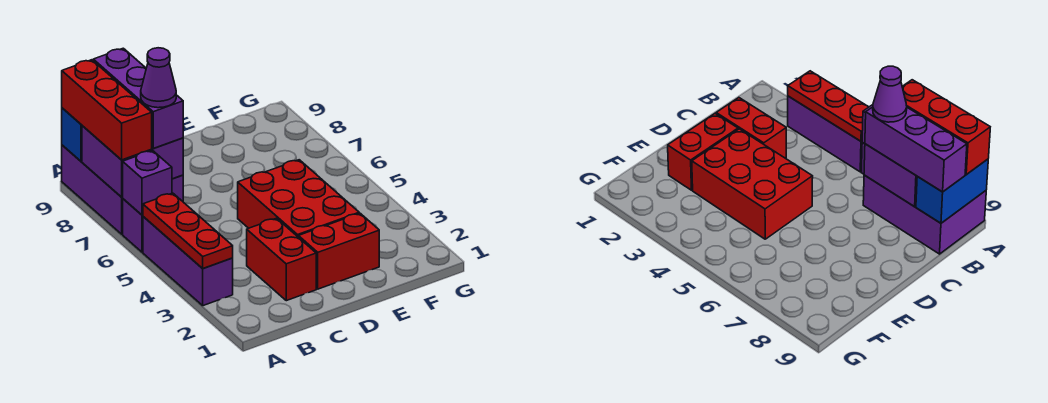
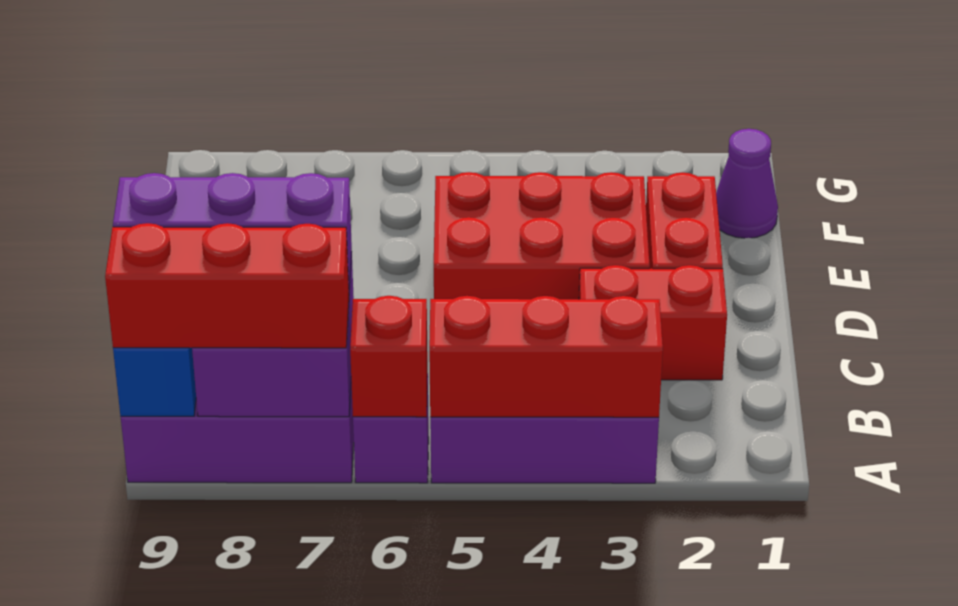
red plate A3:A5 level 2 -> red brick A3:A5 level 2
purple brick A6 level 2 -> red brick A6 level 2
purple cone B7 level 4 -> purple cone F1 level 1

